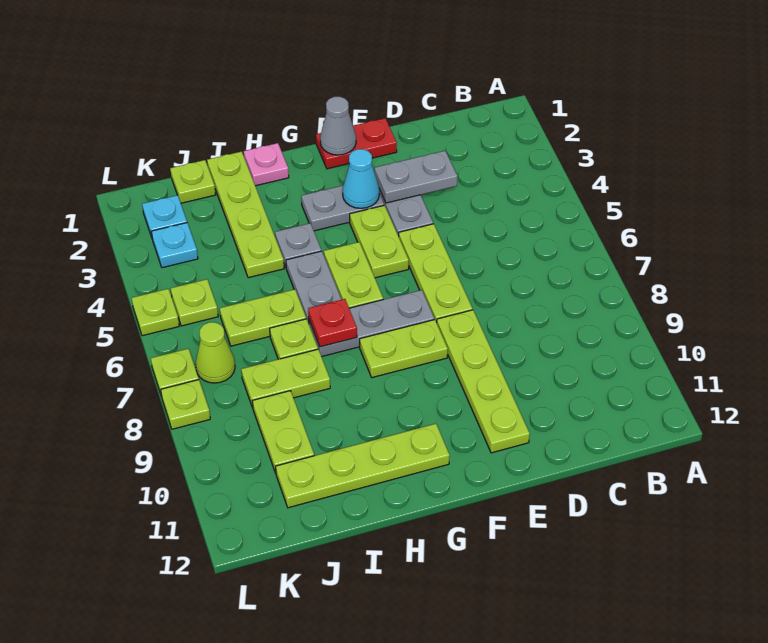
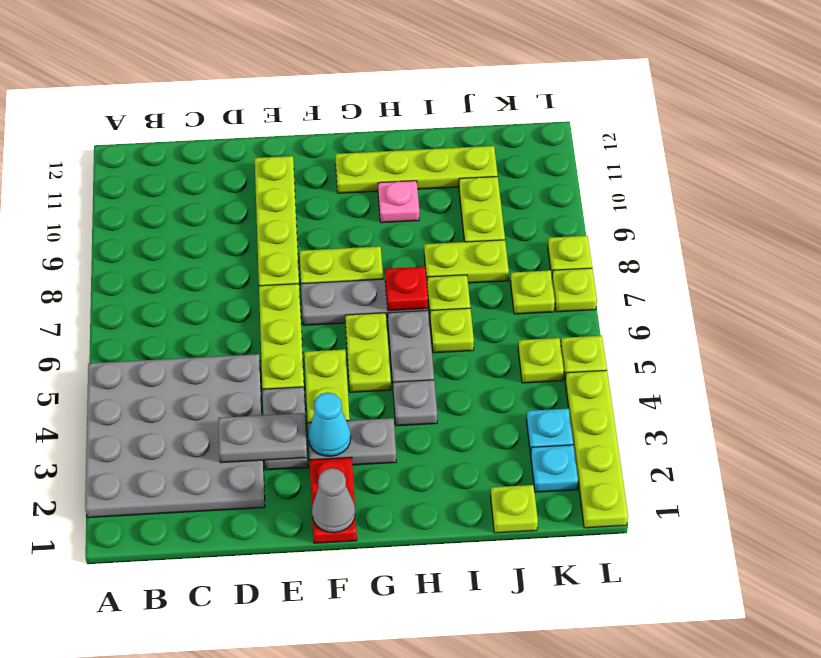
none -> grey plate A2:D5 level 1
red plate E1:F1 level 1 -> red plate F1:F2 level 1
pink plate H1 level 1 -> pink plate H10 level 1
lime plate I1:I4 level 1 -> lime plate L1:L4 level 1
lime plate I6:J6 level 1 -> lime plate I6 level 1
lime cone K7 level 1 -> lime plate K7 level 1

